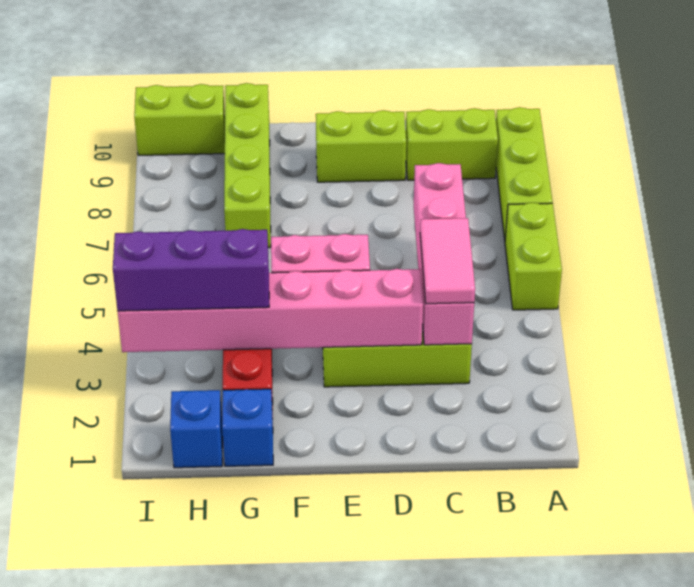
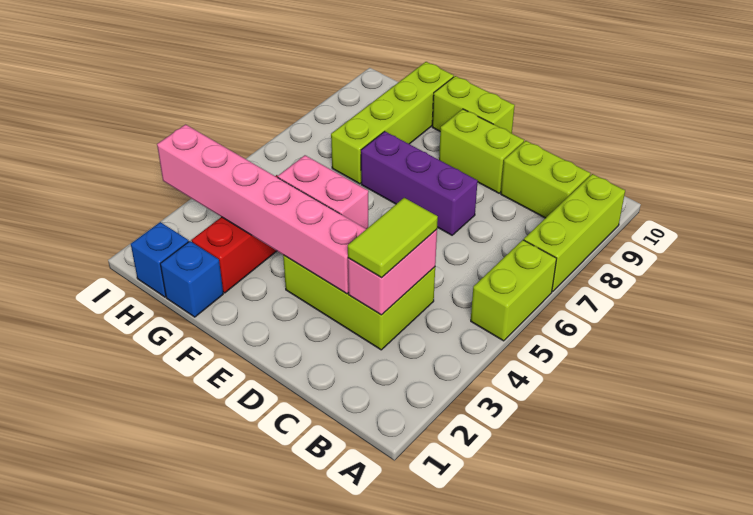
pink brick C3:C6 level 2 -> pink brick C3:C4 level 2
pink tile C3:C4 level 3 -> lime tile C3:C4 level 3
purple brick G3:I3 level 3 -> purple brick D7:F7 level 1
lime brick H10:I10 level 1 -> lime brick E10:F10 level 1

